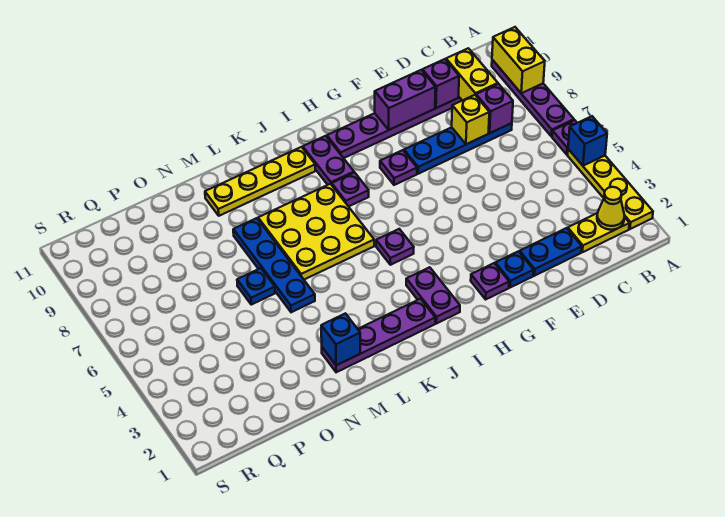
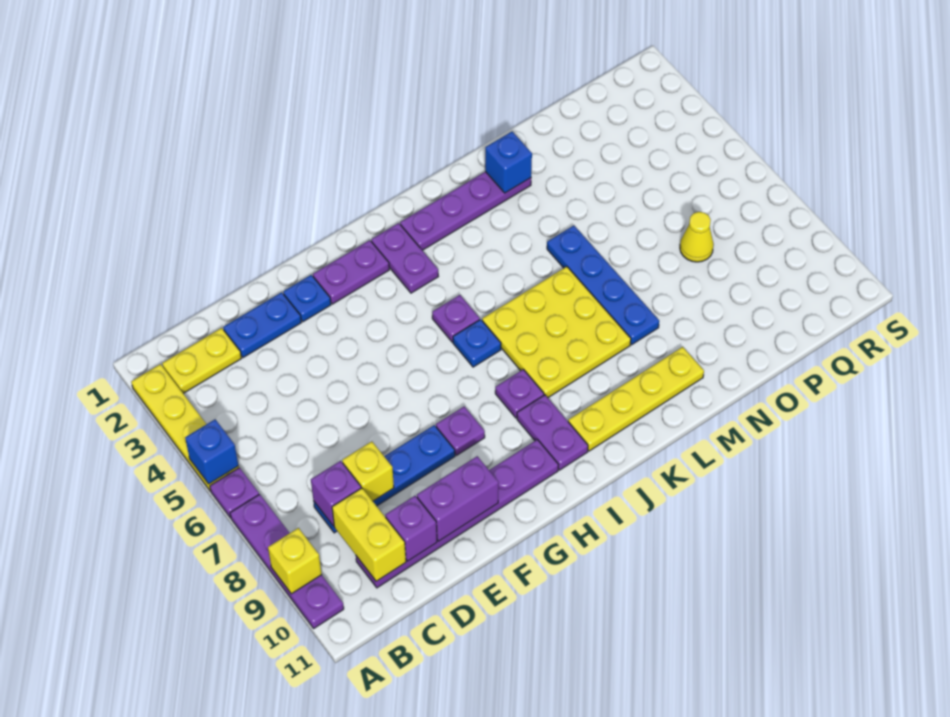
yellow brick A9:A10 level 2 -> yellow brick A9 level 2
yellow cone B2 level 2 -> yellow cone P7 level 1
purple plate G2 level 1 -> purple plate G2:H2 level 1
blue plate N6 level 1 -> blue plate I6 level 1

